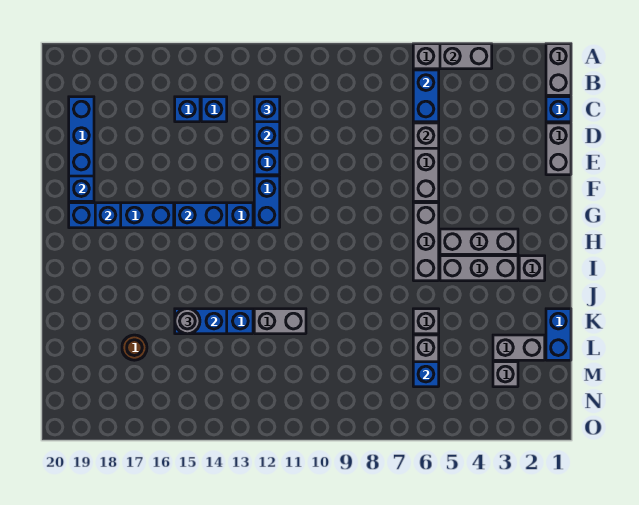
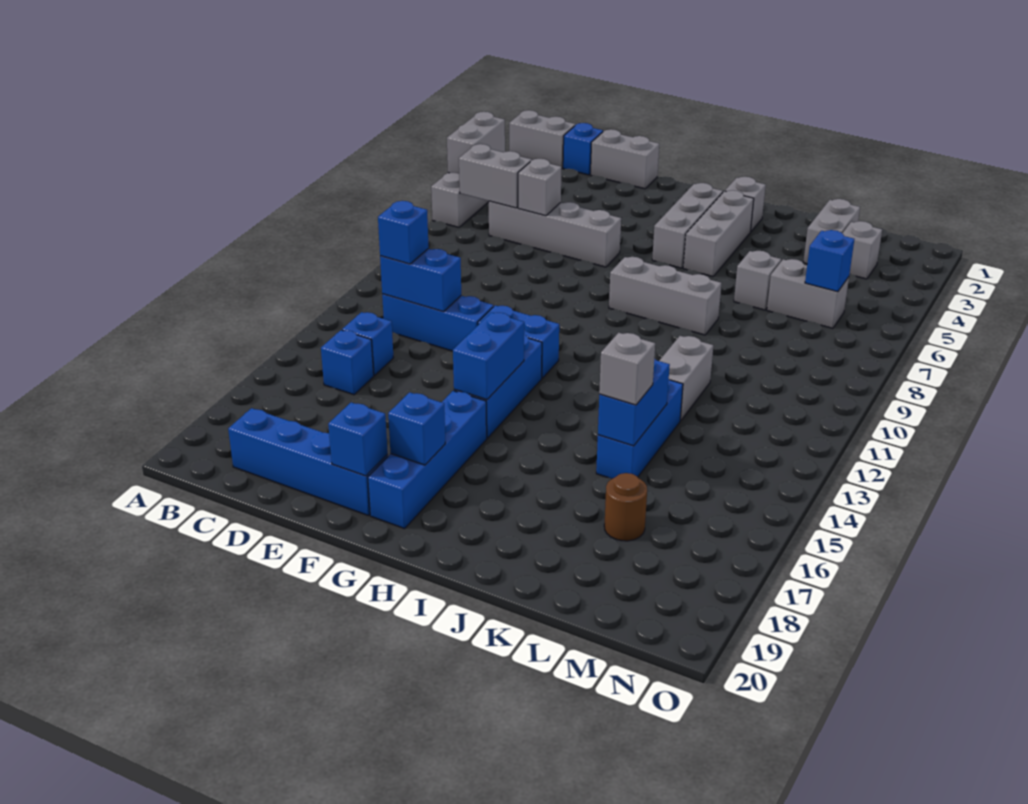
blue brick B6:C6 level 2 -> grey brick B6:C6 level 2
grey brick G6:I6 level 1 -> grey brick H8:J8 level 1
blue brick K1:L1 level 1 -> none
grey round brick K15 level 3 -> grey brick K15 level 3

